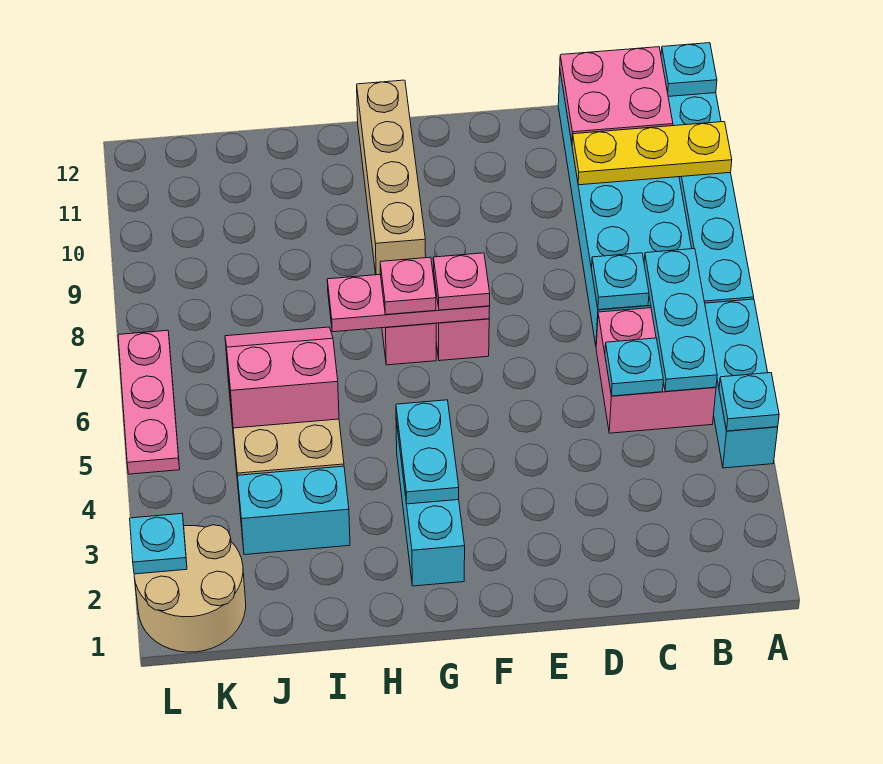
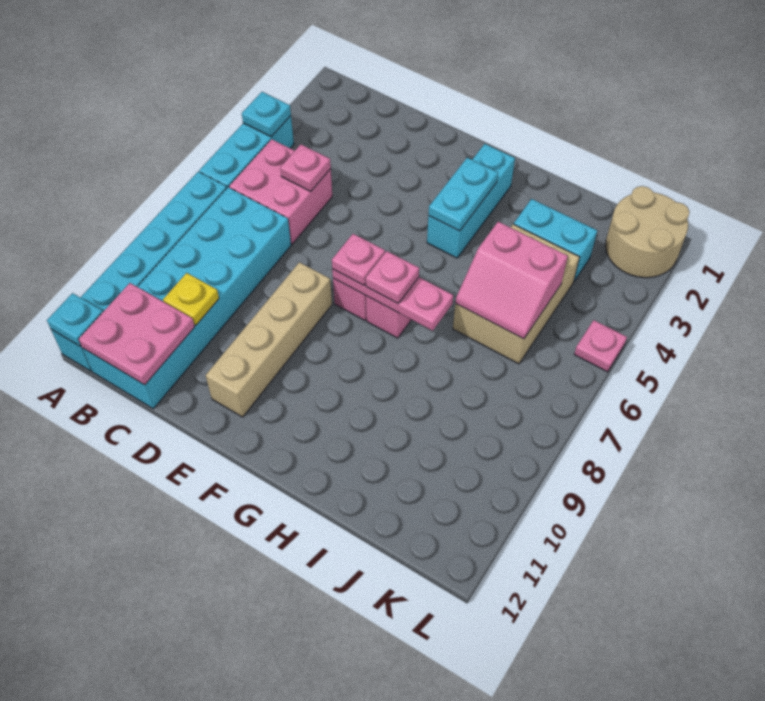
yellow plate A10:C10 level 2 -> yellow plate C10 level 2
cyan plate B5:B7 level 2 -> none
cyan plate C5 level 2 -> pink plate C5 level 2
cyan plate C7 level 2 -> none
tan brick G9:G12 level 1 -> tan brick E8:E11 level 1
cyan plate L2 level 2 -> none
pink plate L5:L7 level 1 -> pink plate L5 level 1

